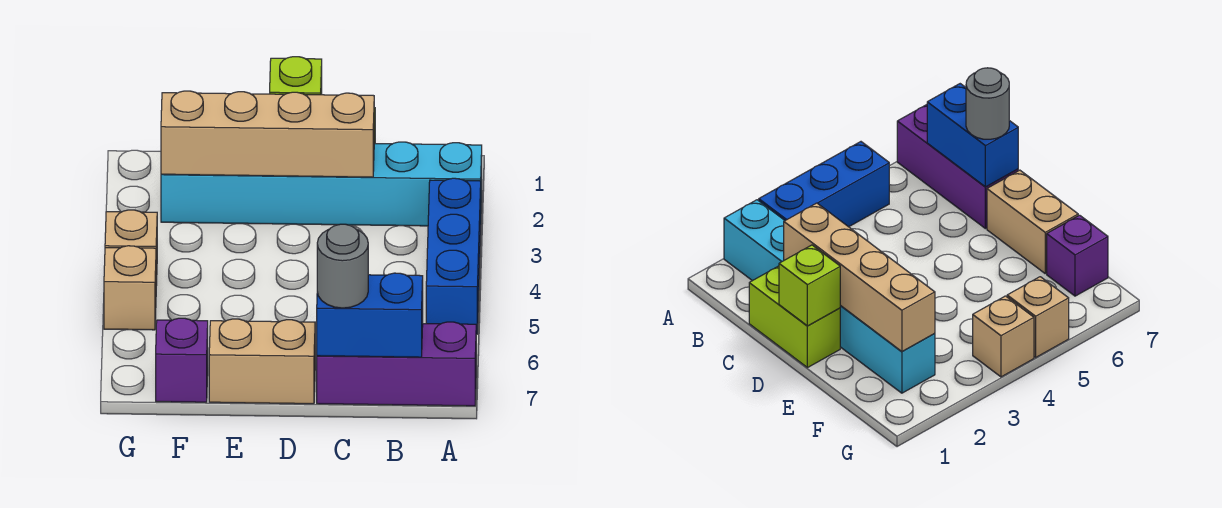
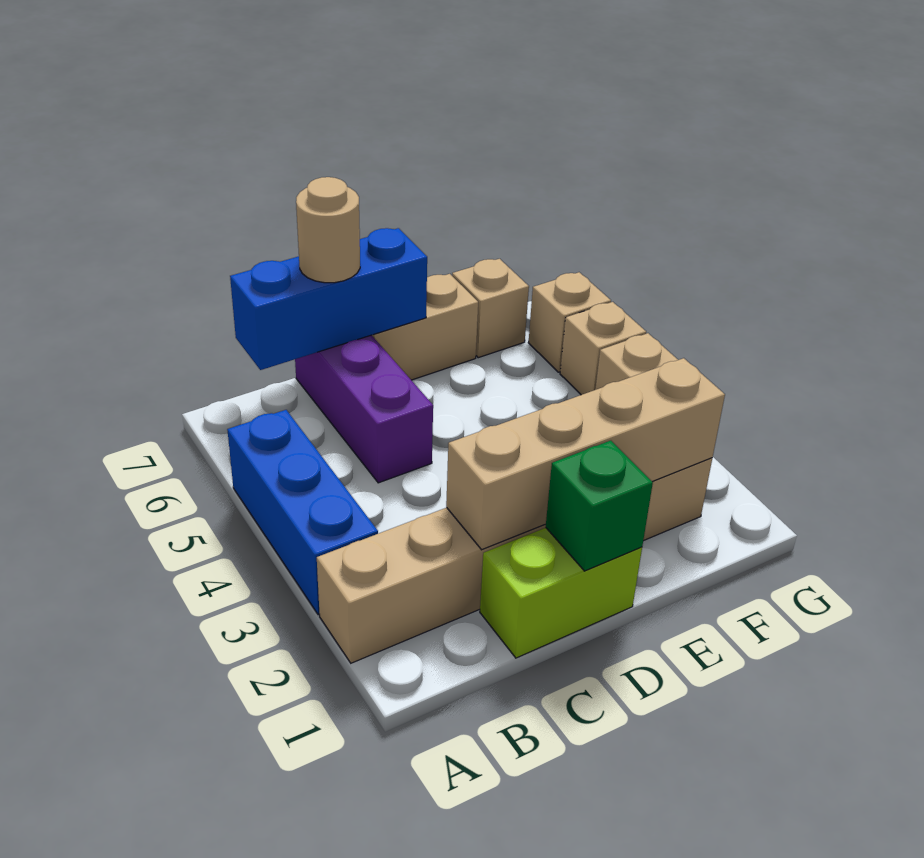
cyan brick A2:F2 level 1 -> tan brick A2:F2 level 1
purple brick A7:C7 level 1 -> purple brick C5:C7 level 1
blue brick B7:C7 level 2 -> blue brick B7:D7 level 2
grey round brick C7 level 3 -> tan round brick C7 level 3
lime brick D1 level 2 -> green brick D1 level 2
purple brick F7 level 1 -> tan brick F7 level 1
none -> tan brick G6 level 1

